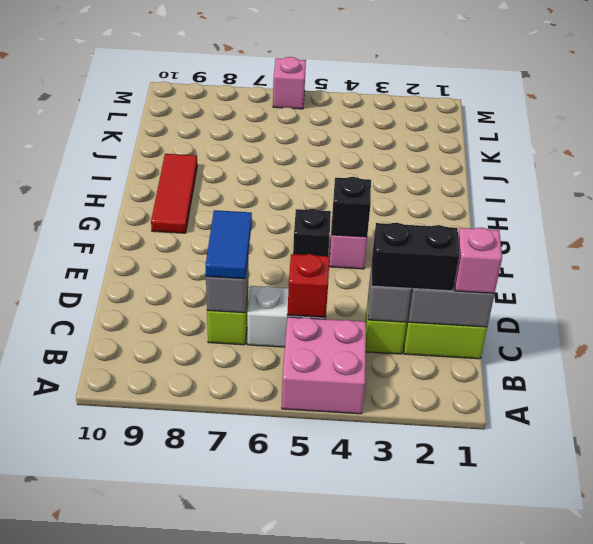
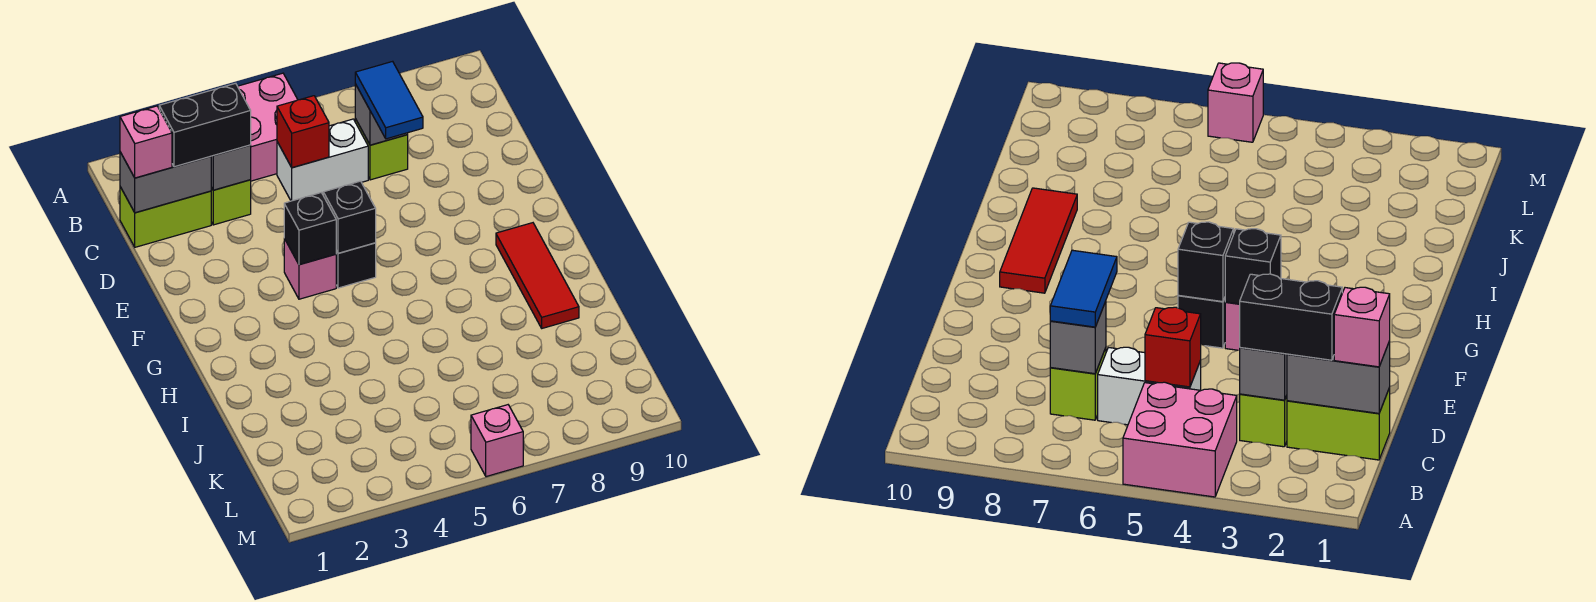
none -> black brick F5 level 2

